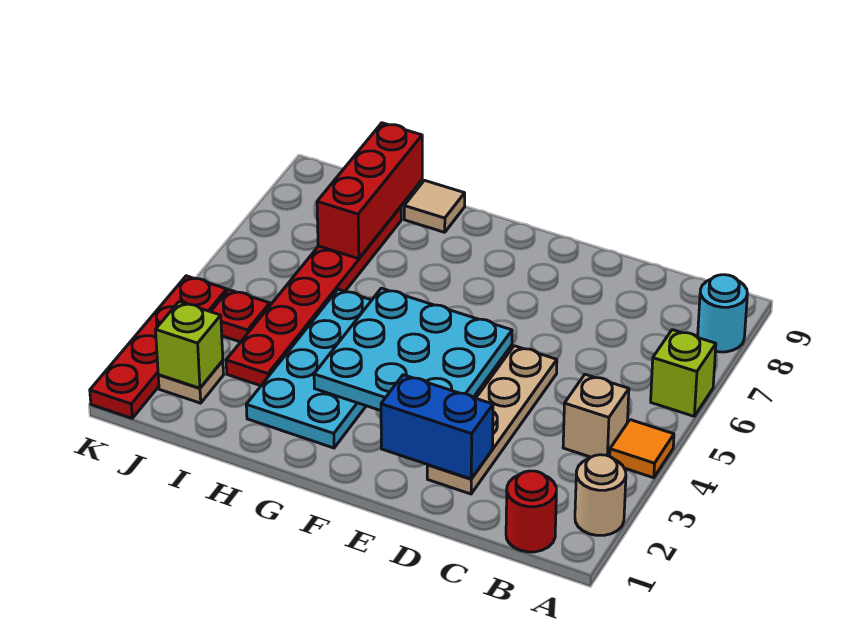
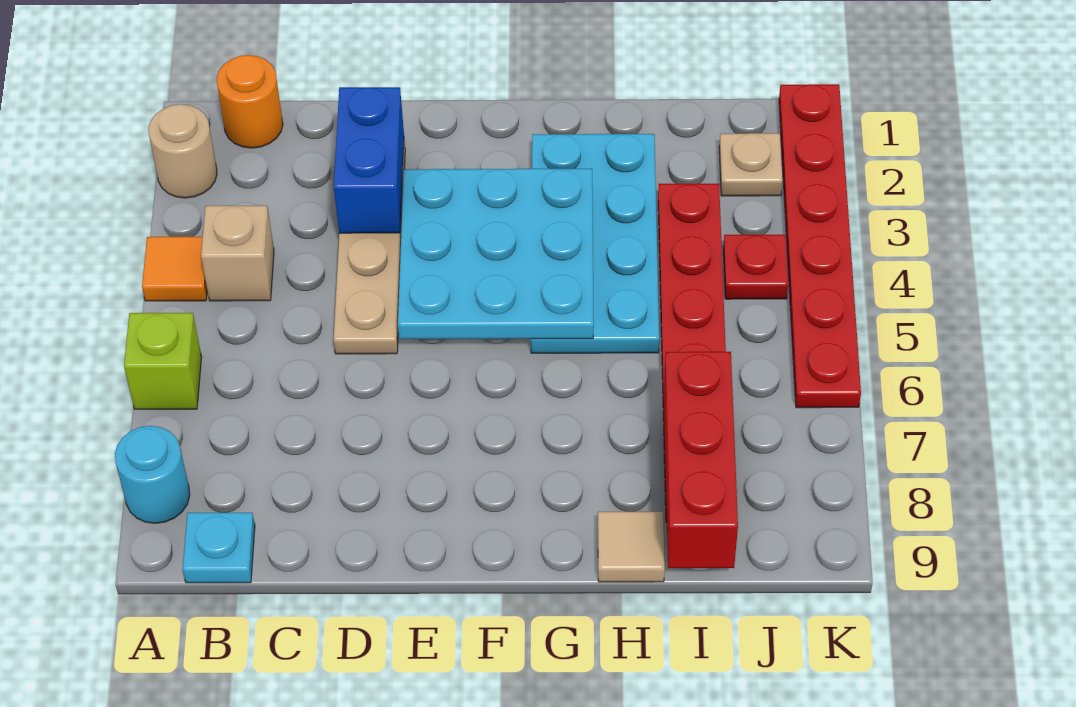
red round brick B1 level 1 -> orange round brick B1 level 1
none -> cyan plate B9 level 1
blue brick D2:E2 level 2 -> blue brick D2:D3 level 2
lime brick J2 level 2 -> none
red plate K1:K4 level 1 -> red plate K1:K6 level 1

